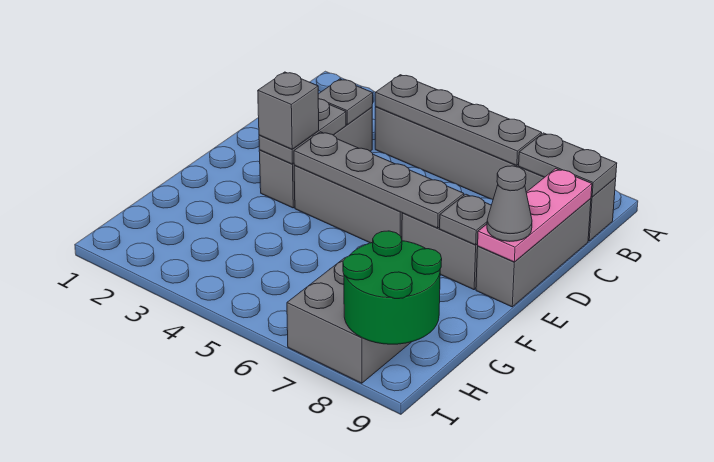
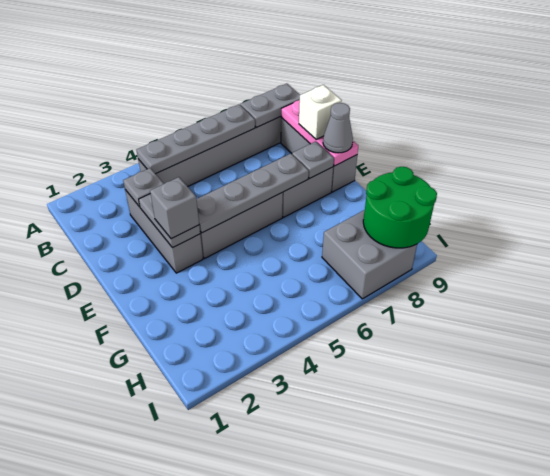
none -> white brick D9 level 3

